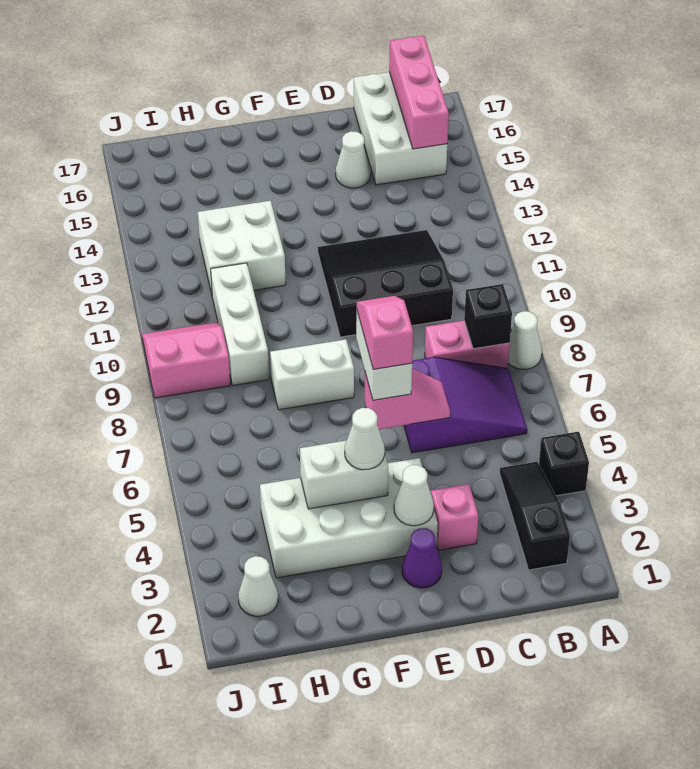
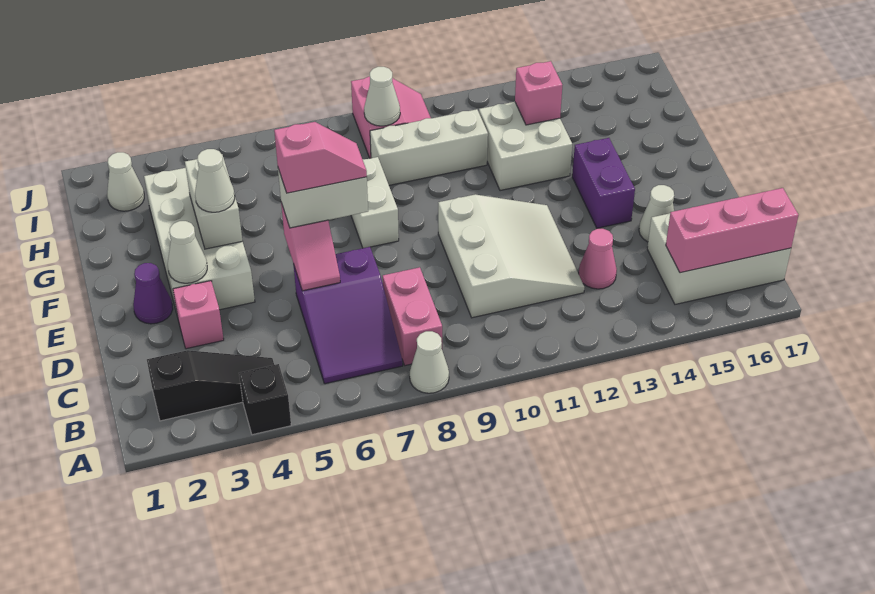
black brick B8 level 2 -> none
black slope C10:E12 level 1 top 10 -> white slope C10:E12 level 1 top 10
none -> pink cone C13 level 1
none -> purple brick E14:F14 level 1
none -> pink brick H13 level 2
none -> white cone I9 level 2

